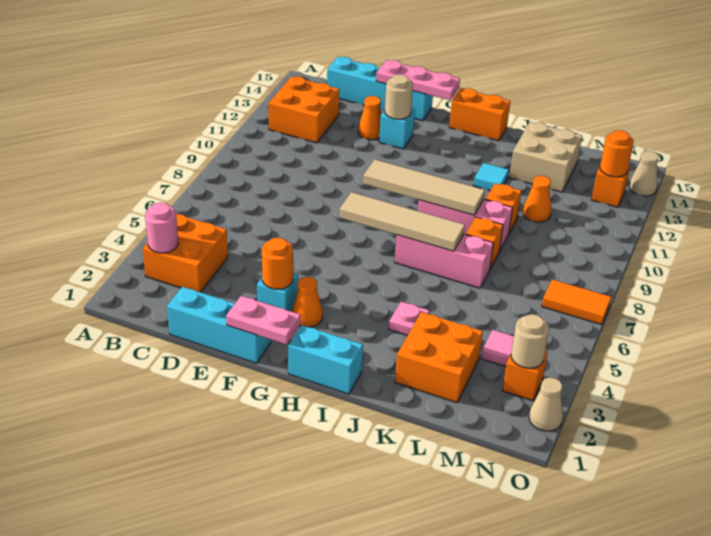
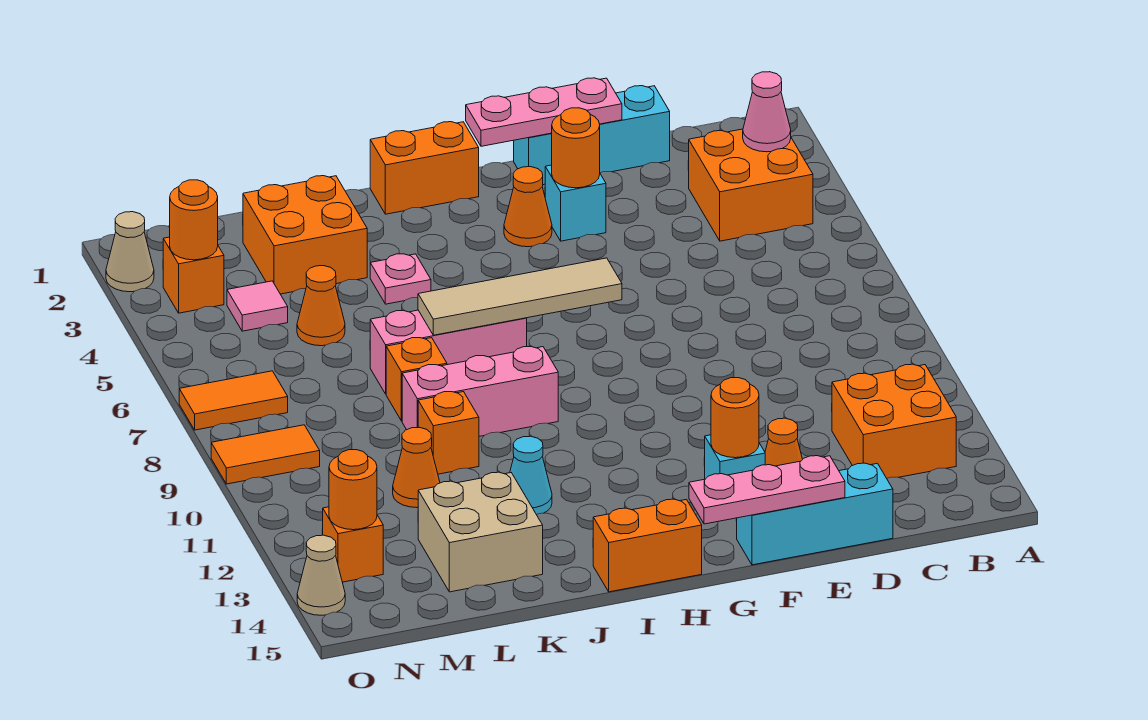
pink round brick B3 level 2 -> pink cone B3 level 2
cyan brick C15:F15 level 1 -> cyan brick D15:F15 level 1
pink plate F1:G1 level 2 -> pink plate E1:G1 level 2
tan round brick F13 level 2 -> orange round brick F13 level 2
tan tile G9:J9 level 2 -> none
cyan brick H1:I1 level 1 -> orange brick H1:I1 level 1
cyan tile J12 level 1 -> cyan cone J12 level 1
none -> orange cone L5 level 1
tan round brick N3 level 2 -> orange round brick N3 level 2
none -> orange tile N9:O9 level 1

